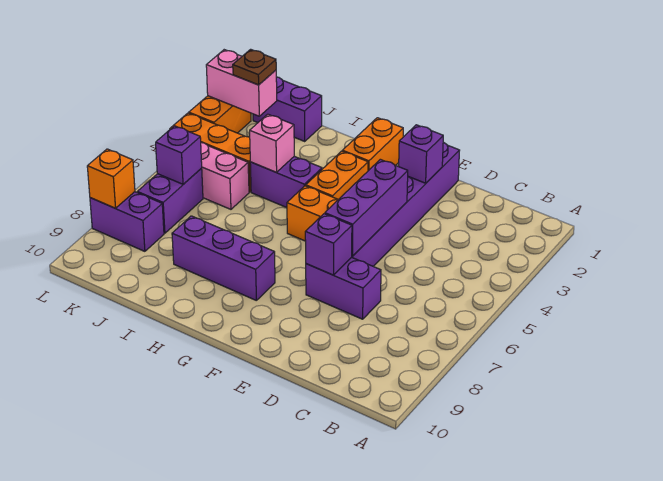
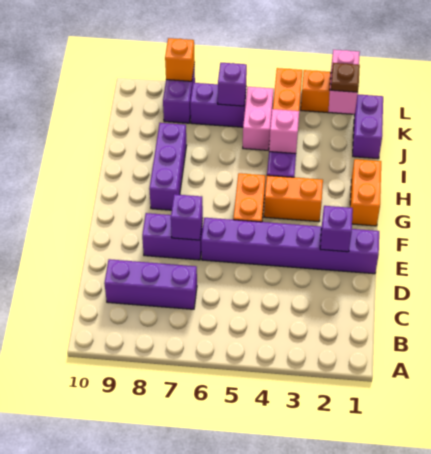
purple brick D7:E7 level 1 -> purple brick E7:E8 level 1
purple brick E4:E6 level 2 -> purple brick C7:C9 level 1
orange brick G1:G2 level 1 -> orange brick G1:H1 level 1

